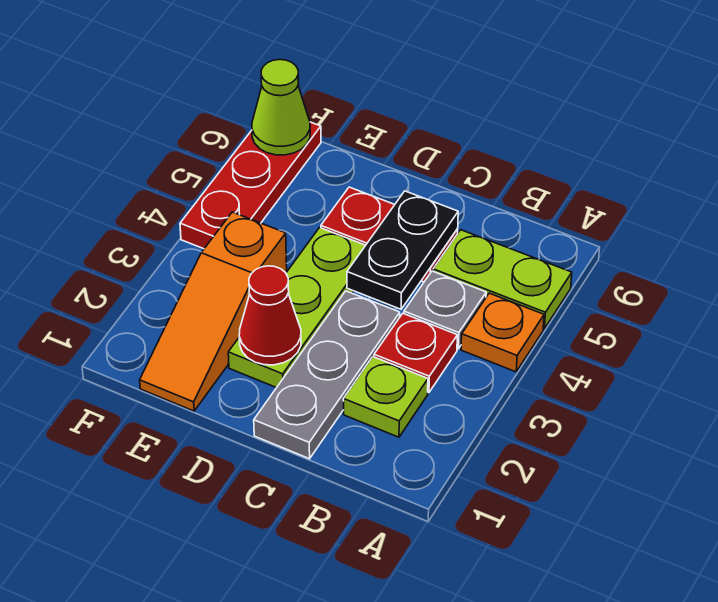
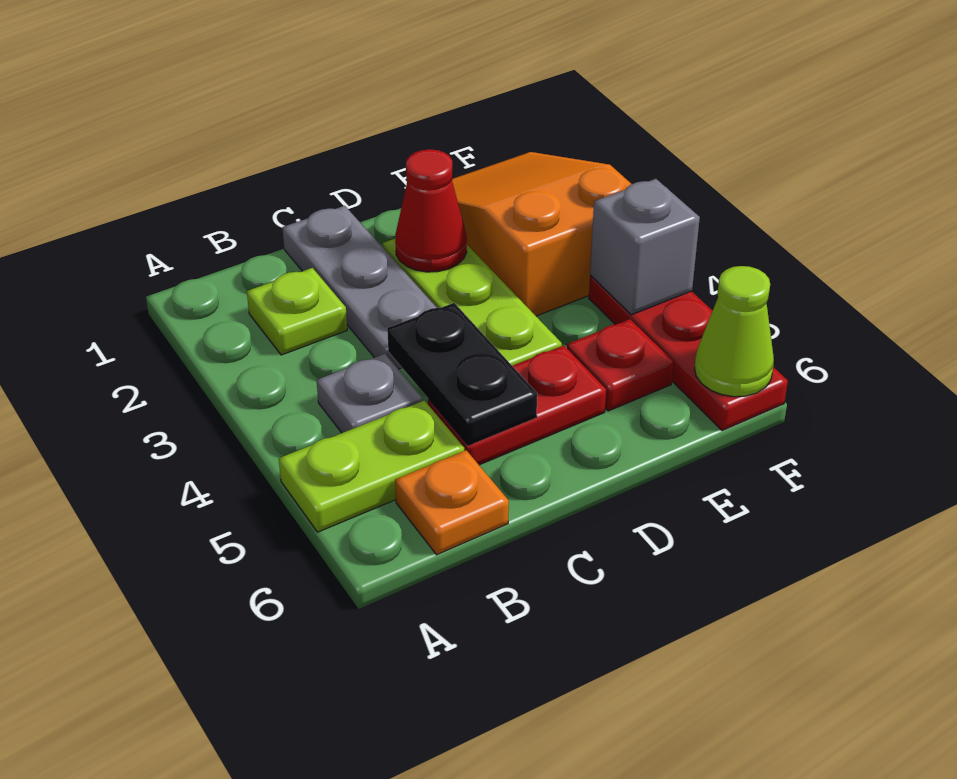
orange plate A4 level 1 -> orange plate B6 level 1
red plate B3 level 1 -> red plate E5 level 1
orange slope E1:E3 level 1 top 3 -> orange slope E1:F3 level 1 top 3
none -> grey brick F4 level 2

